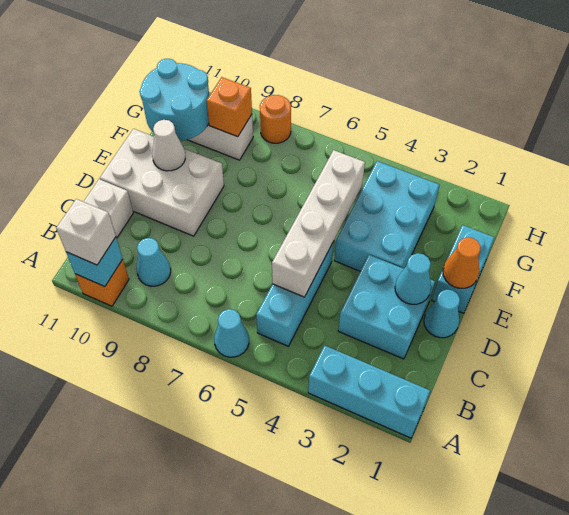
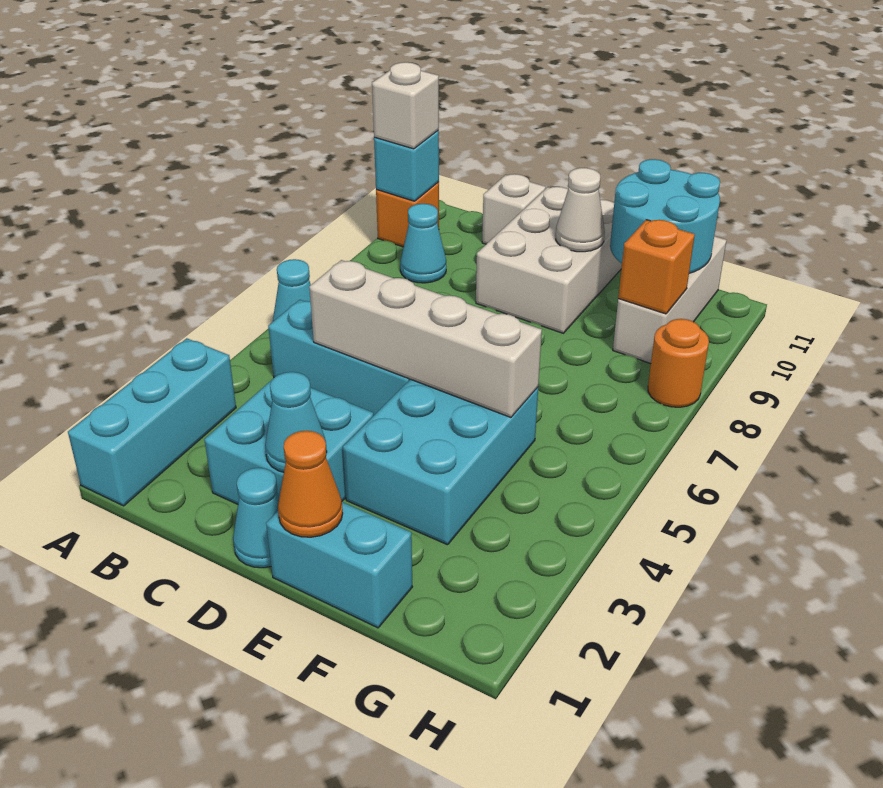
cyan brick E3:G4 level 1 -> cyan brick E3:F5 level 1

